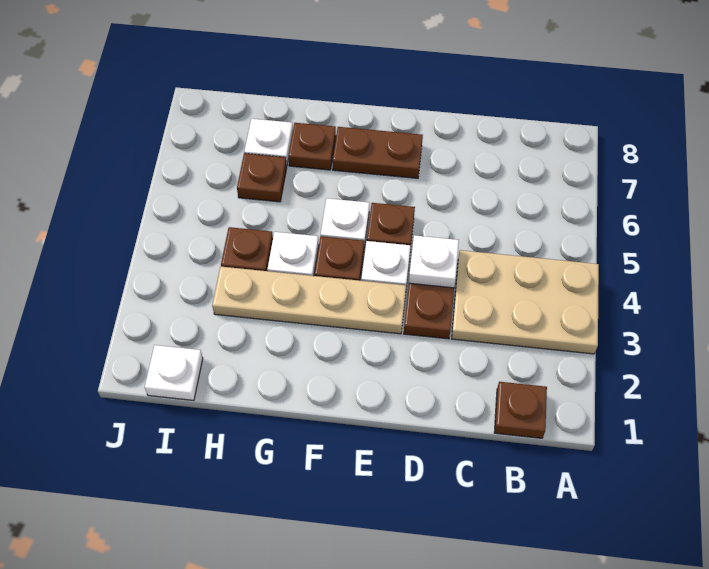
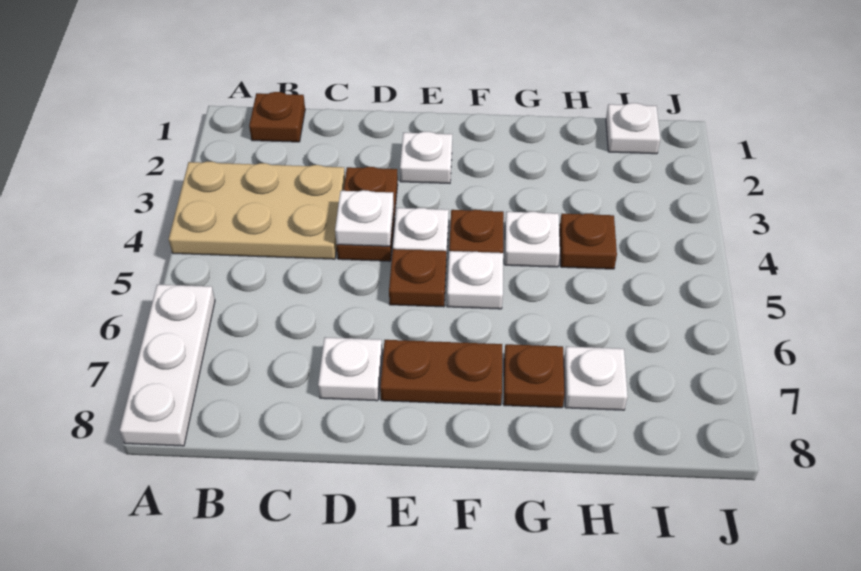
none -> white plate A6:A8 level 1
none -> white plate D7 level 1
none -> white plate E2 level 1
tan plate E3:H3 level 1 -> none
brown plate H6 level 1 -> none

